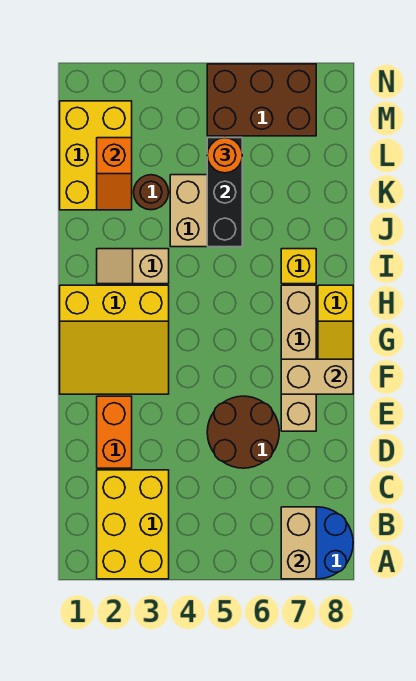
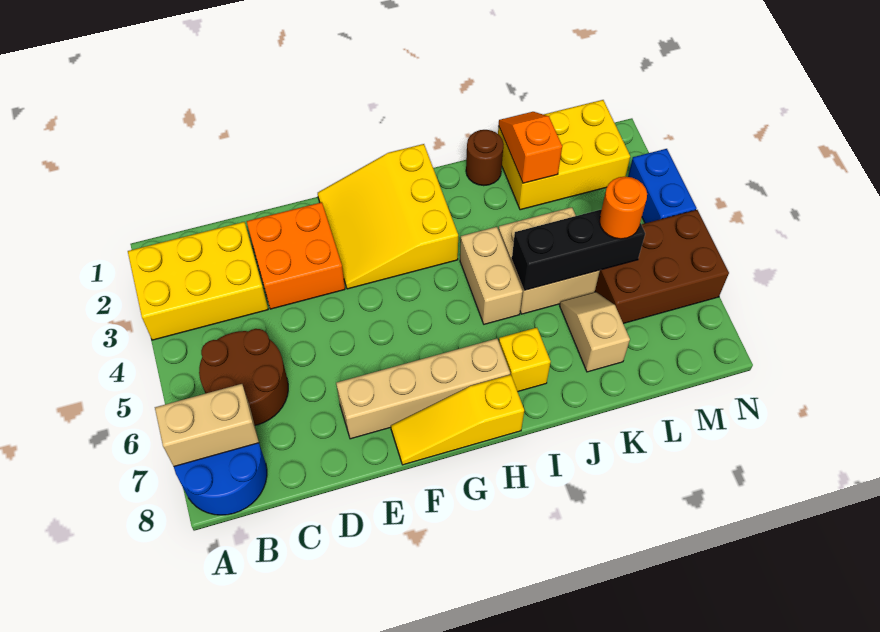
orange brick D2:E2 level 1 -> orange brick D2:E3 level 1
brown round brick D5:E6 level 1 -> brown round brick B5:C6 level 1
tan brick F7:F8 level 2 -> tan brick I4:I5 level 1
tan slope I2:I3 level 1 top 3 -> tan slope K6:K7 level 1 top 7
orange slope K2:L2 level 2 top L -> orange slope K1:K2 level 2 top 2
brown round brick K3 level 1 -> brown round brick J1 level 1
brown brick M5:N7 level 1 -> brown brick L5:N6 level 1
none -> blue brick N3:N4 level 1

